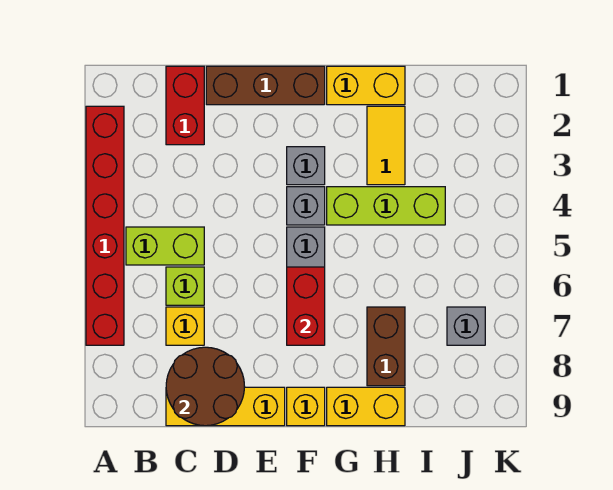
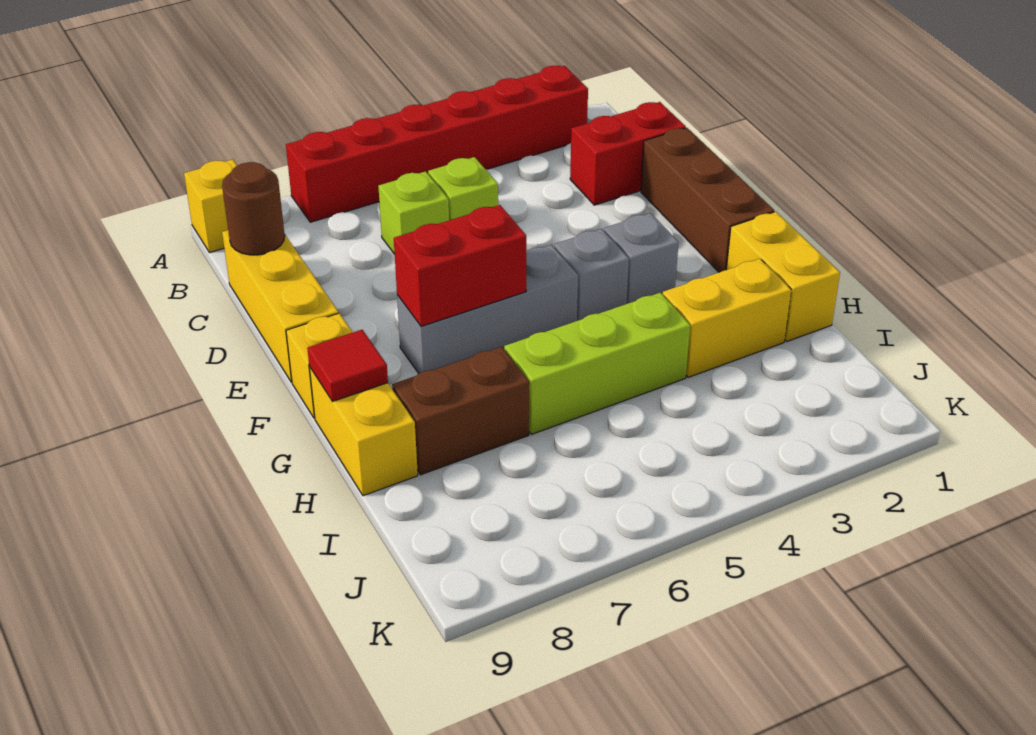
lime brick B5:C5 level 1 -> lime brick C5 level 1
yellow brick C7 level 1 -> yellow brick A9 level 1
brown round brick C8:D9 level 2 -> brown round brick C9 level 2
lime brick G4:I4 level 1 -> lime brick H4:H6 level 1
none -> red tile G9 level 2
yellow tile H2:H3 level 1 -> yellow brick H2:H3 level 1
grey brick J7 level 1 -> none

